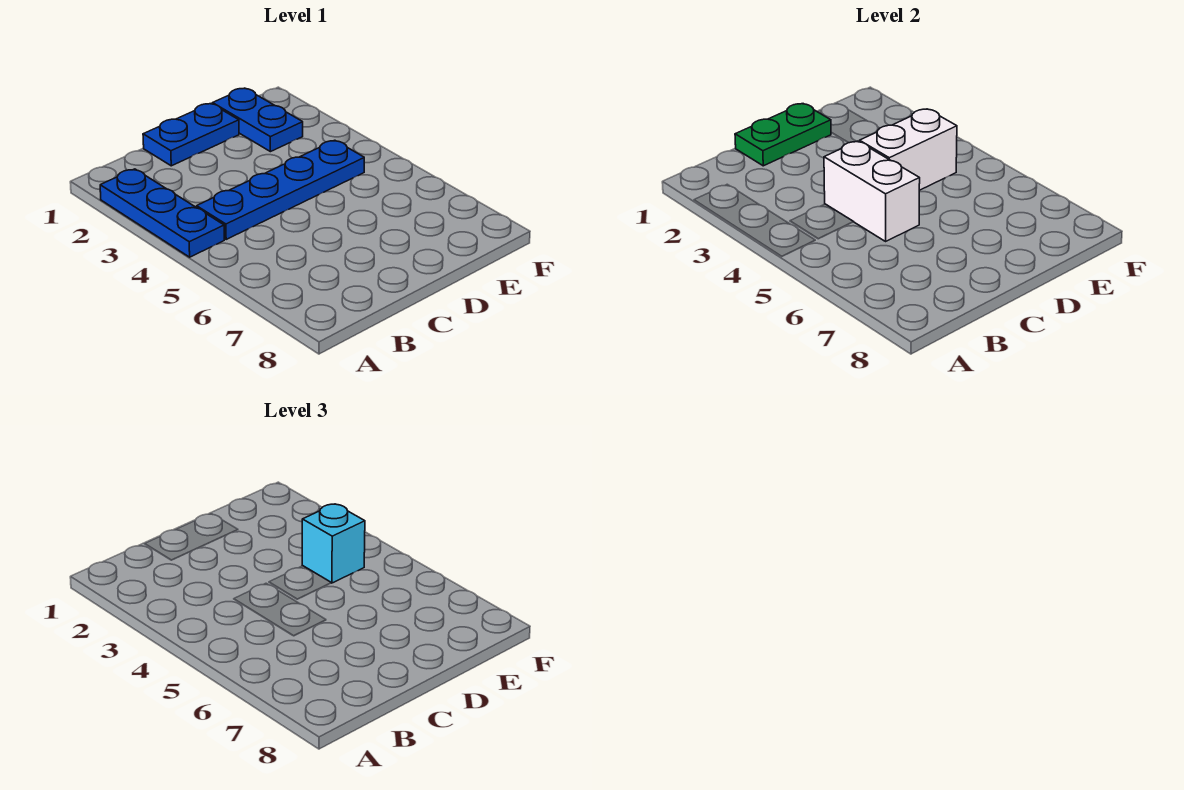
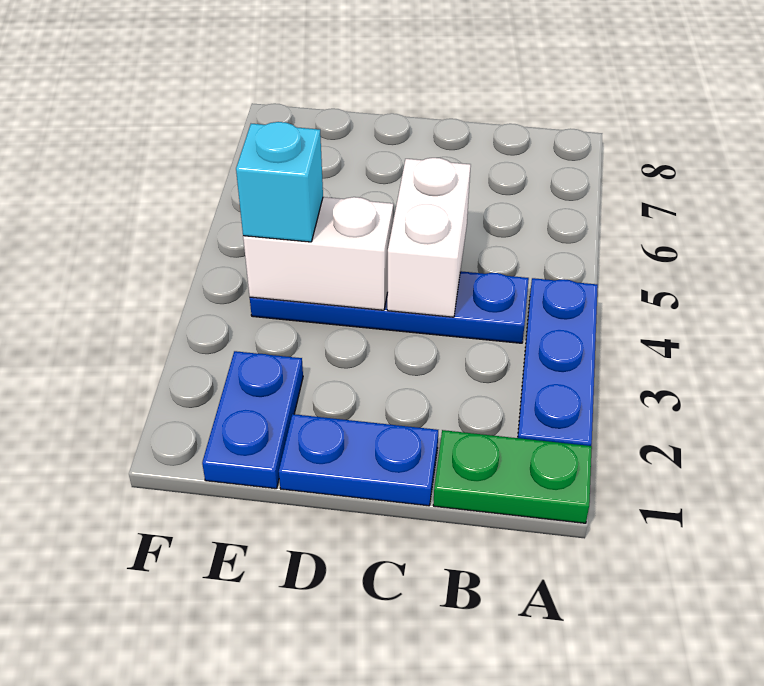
green plate C1:D1 level 2 -> green plate A1:B1 level 1

